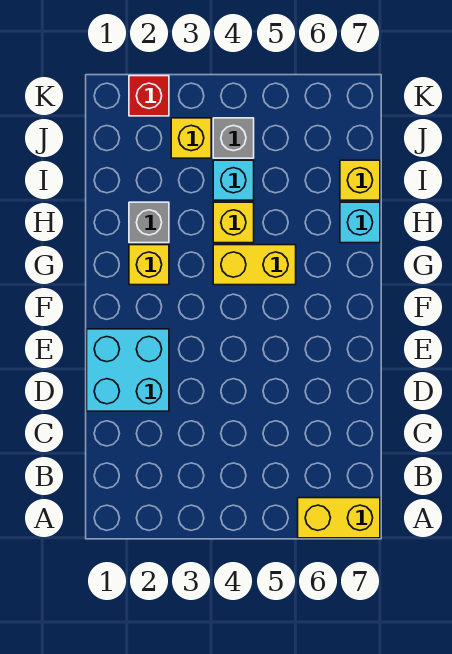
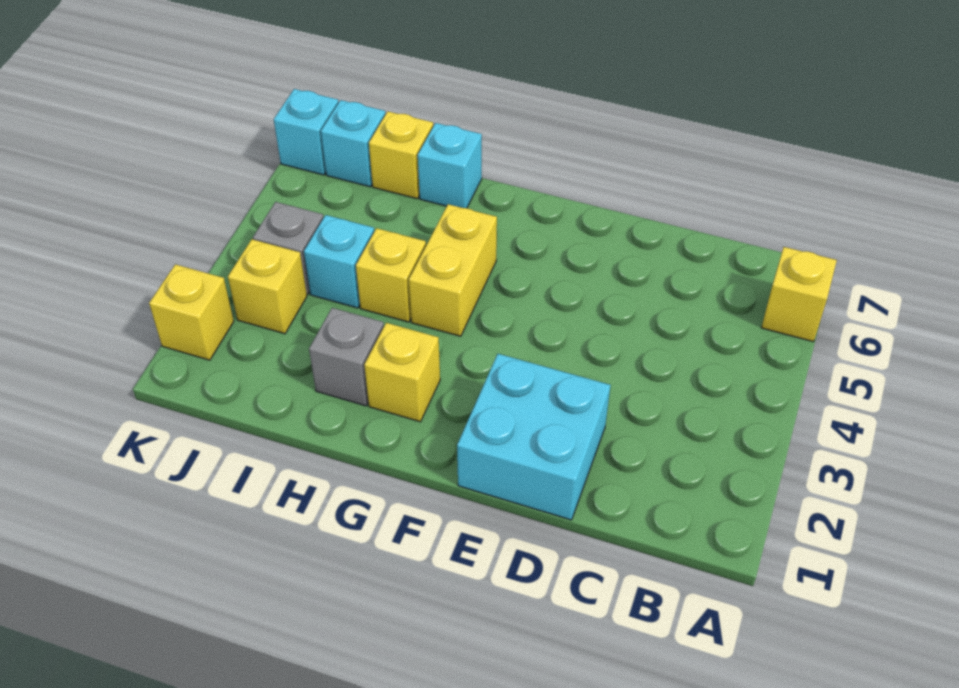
yellow brick A6:A7 level 1 -> yellow brick A6 level 1
none -> cyan brick J7 level 1
red brick K2 level 1 -> yellow brick K2 level 1
none -> cyan brick K7 level 1

